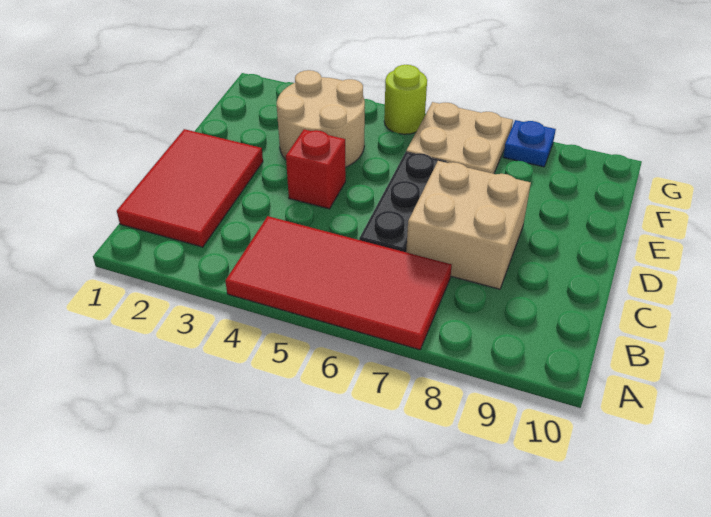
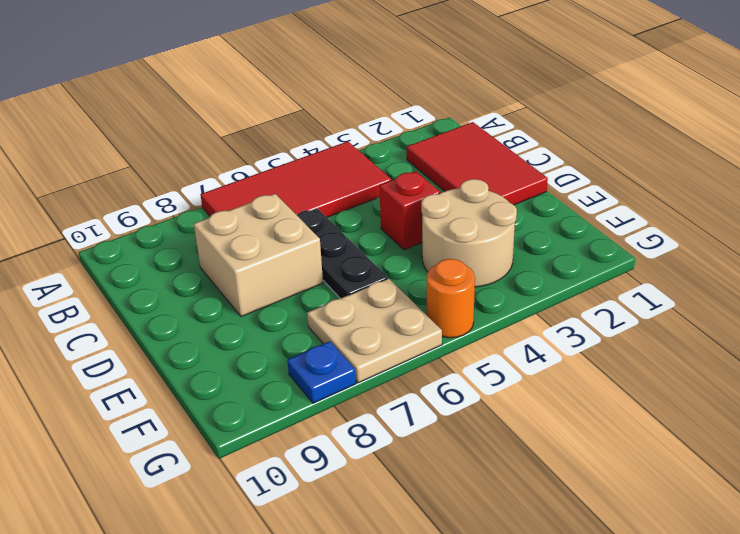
lime round brick G5 level 1 -> orange round brick G5 level 1

